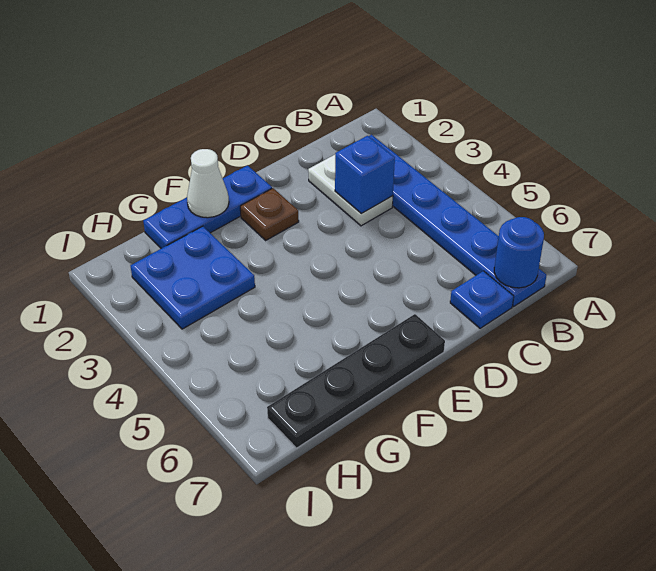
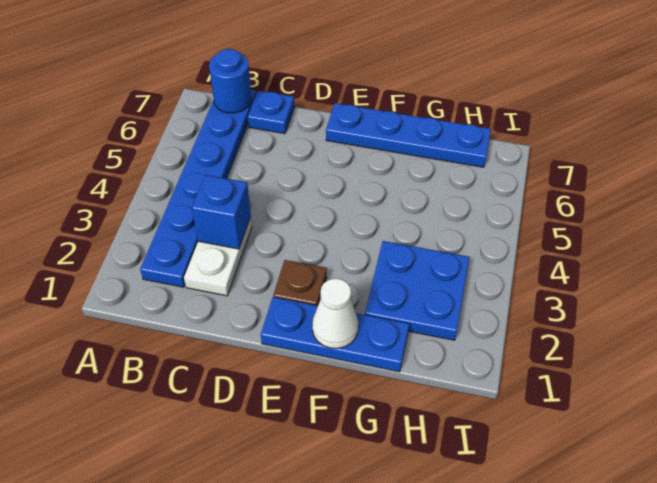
black plate E7:H7 level 1 -> blue plate E7:H7 level 1

